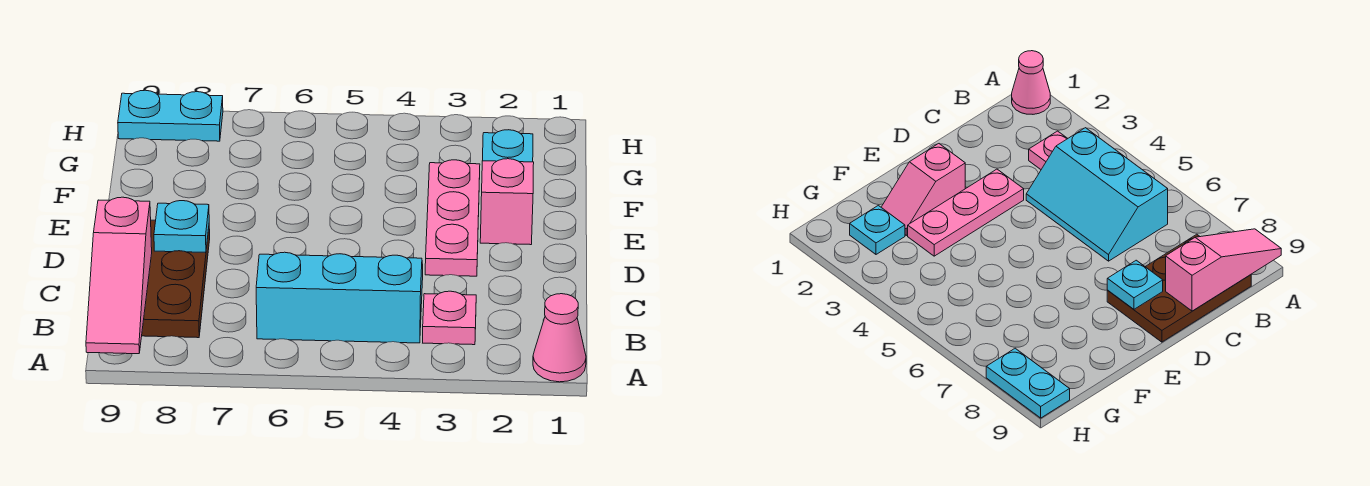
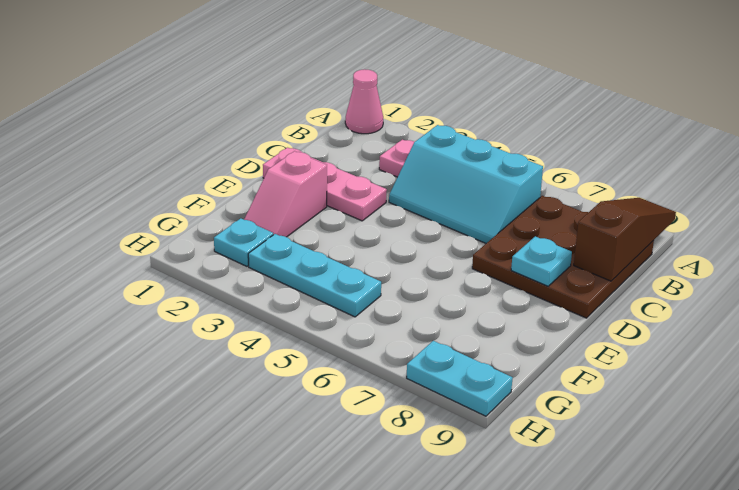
pink slope A9:C9 level 2 top C -> brown slope A9:C9 level 2 top C
brown plate B8:D9 level 1 -> brown plate B7:D9 level 1
pink plate D3:F3 level 1 -> pink plate D1:D3 level 1
none -> cyan plate G3:G5 level 1

